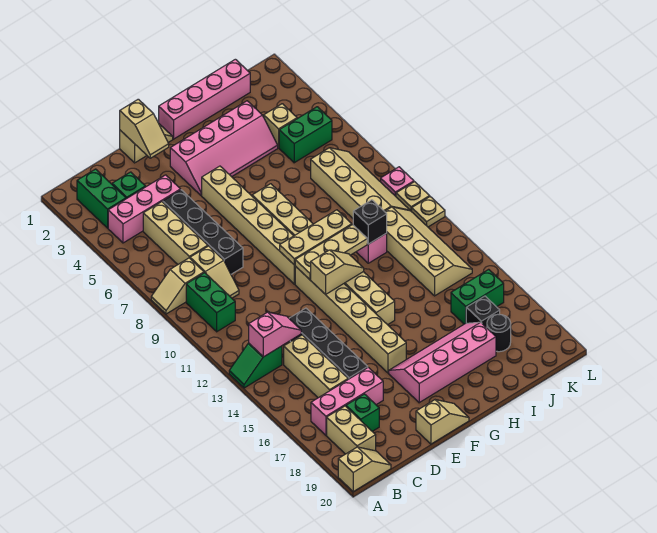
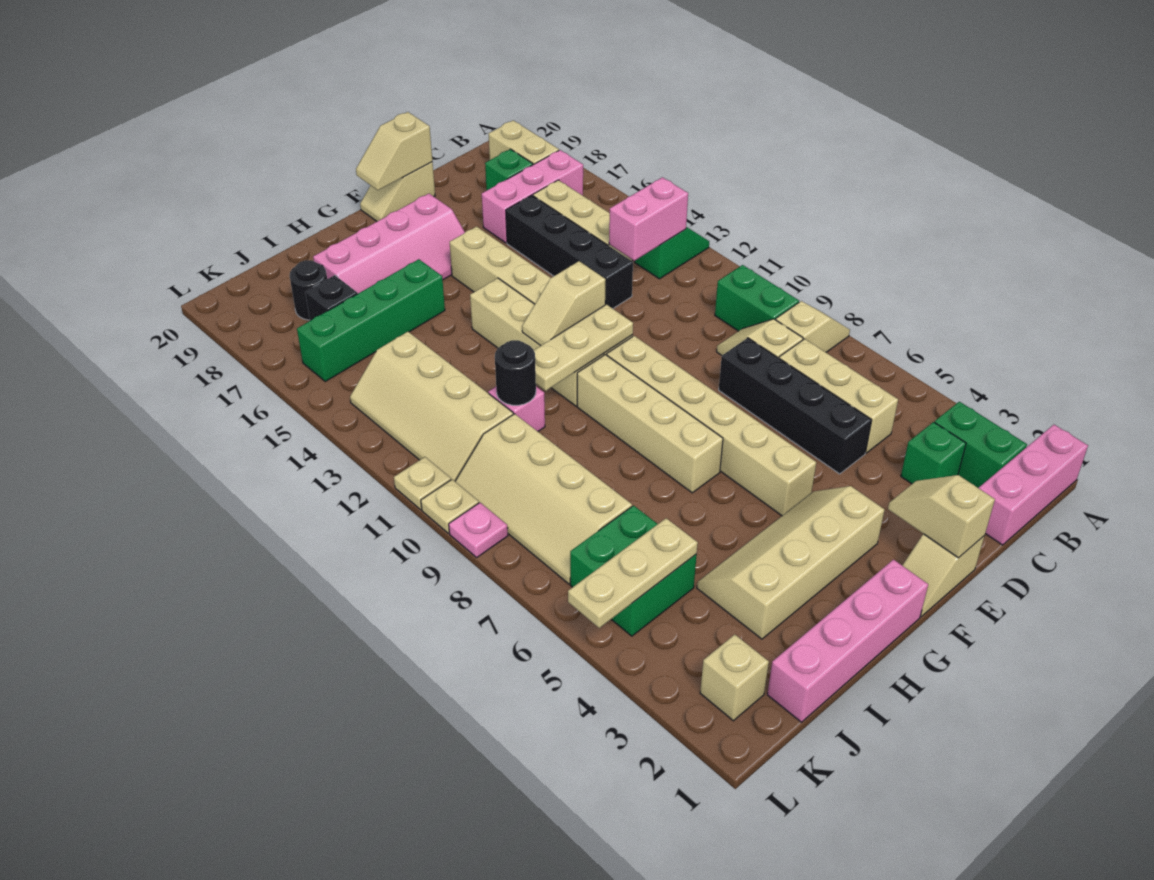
tan slope A20:B20 level 1 top A -> tan slope E20:F20 level 2 top E
pink brick B4:D4 level 1 -> pink brick A1:C1 level 1
pink slope B13:C13 level 2 top B -> pink brick B13:C13 level 2
pink slope F3:I4 level 1 top 3 -> tan slope F3:I4 level 1 top 3
tan plate F10:H10 level 2 -> tan plate J5:L5 level 2
black brick I11 level 2 -> black round brick I11 level 2
tan brick J4 level 1 -> tan brick K2 level 1
green brick J5:K5 level 1 -> green brick J5:K6 level 1
green brick J16:K16 level 1 -> green brick H16:K16 level 1

